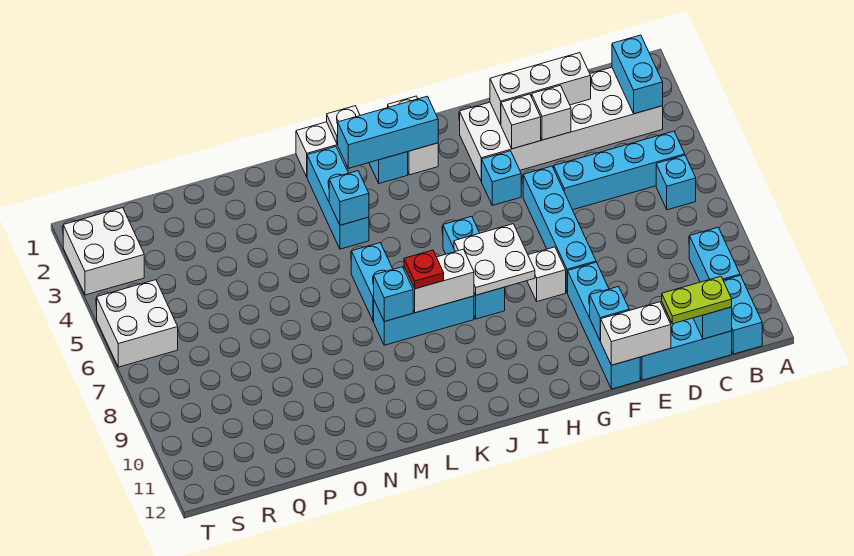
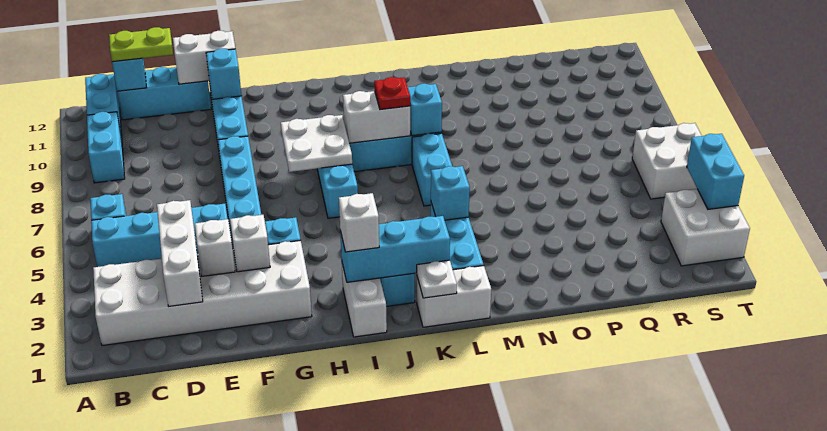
cyan brick B2:B3 level 2 -> cyan brick T3:T4 level 2
white brick D2:F2 level 2 -> white brick D2:D4 level 2
white brick G8 level 1 -> white brick I2 level 3

